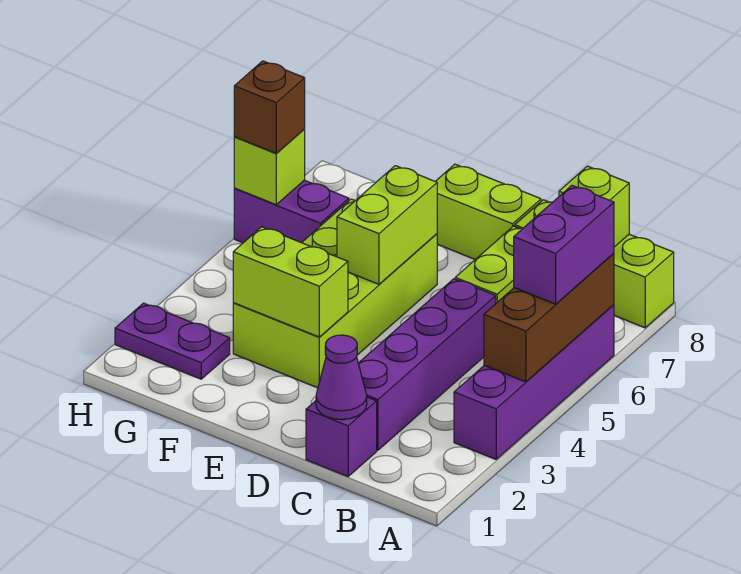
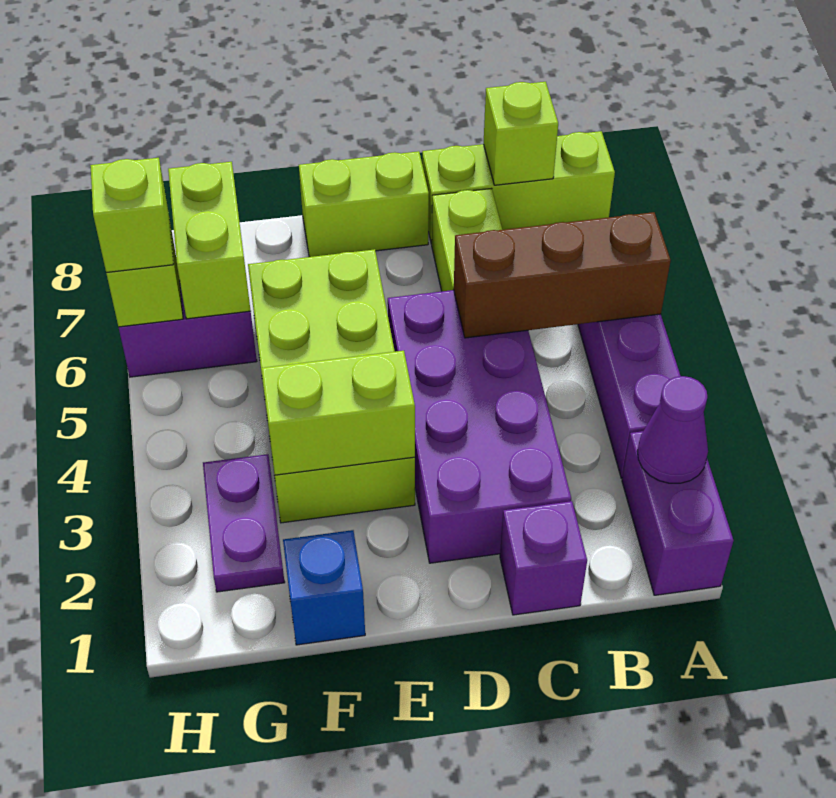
brown brick A4:A6 level 2 -> brown brick A5:C5 level 2
purple brick A5:A6 level 3 -> purple brick A1:A2 level 1
purple cone C1 level 2 -> purple cone A2 level 2
purple brick C2:C5 level 1 -> purple brick C2:D5 level 1
lime brick E5:E6 level 2 -> lime brick G6:G7 level 2
none -> blue brick F1 level 1
purple plate G2:H2 level 1 -> purple plate G2:G3 level 1
brown brick H6 level 3 -> lime brick H6 level 3

